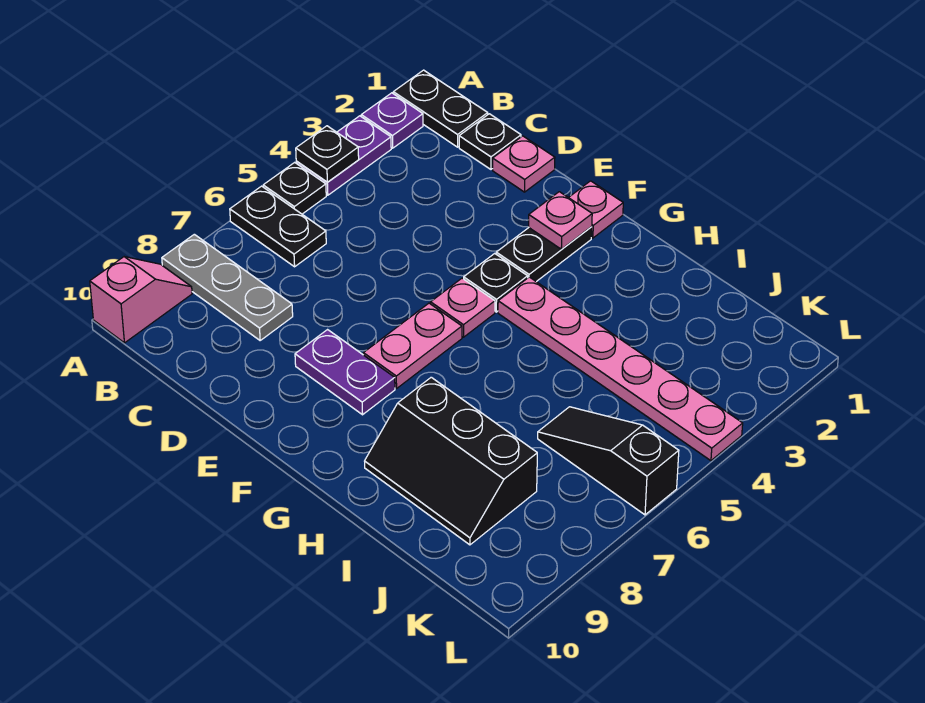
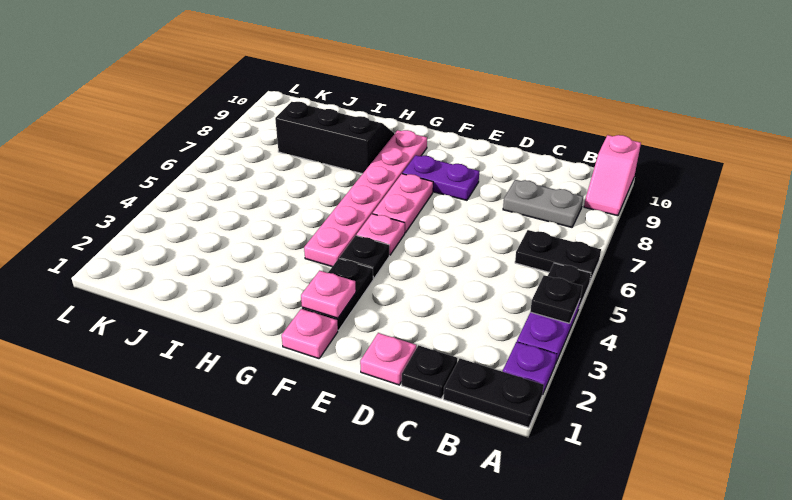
grey plate A8:C8 level 1 -> grey plate B8:C8 level 1
pink plate G4:L4 level 1 -> pink plate G4:G9 level 1
black slope J6:L6 level 1 top L -> none

